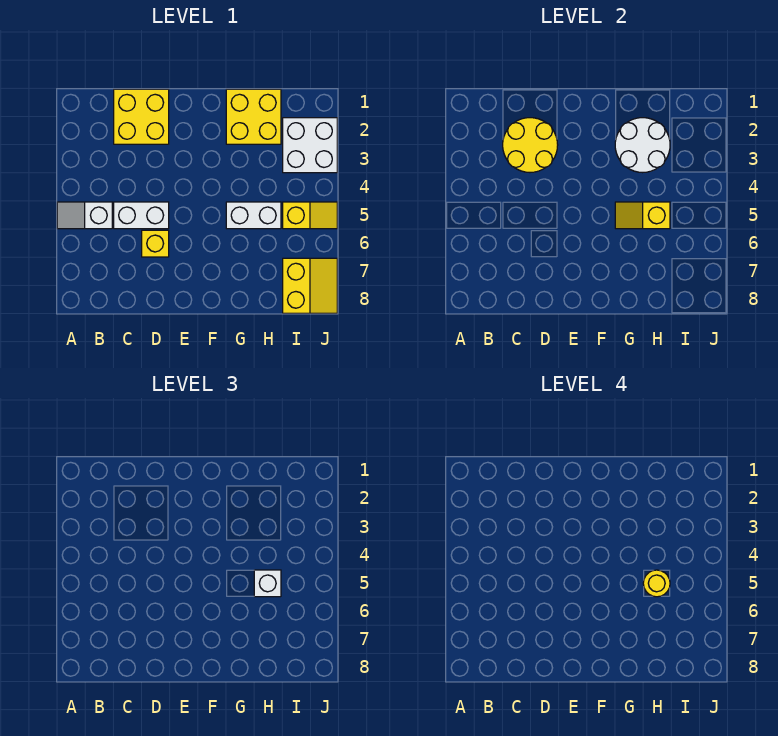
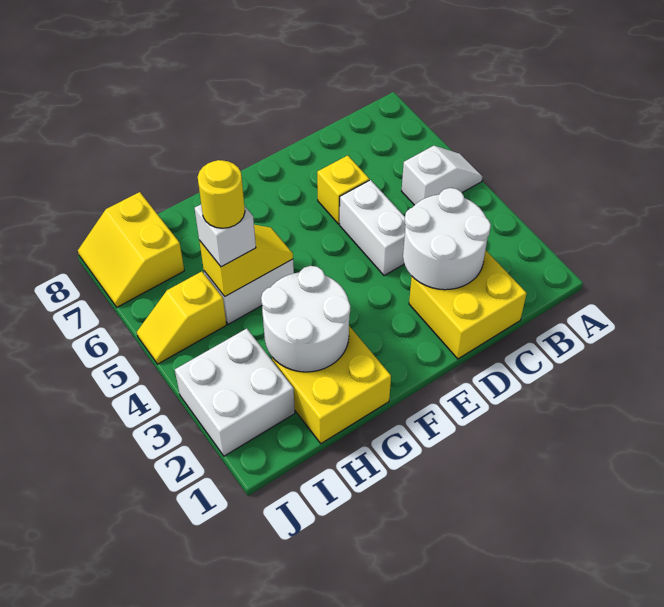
yellow round brick C2:D3 level 2 -> white round brick C2:D3 level 2
white brick C5:D5 level 1 -> white brick D4:D5 level 1

